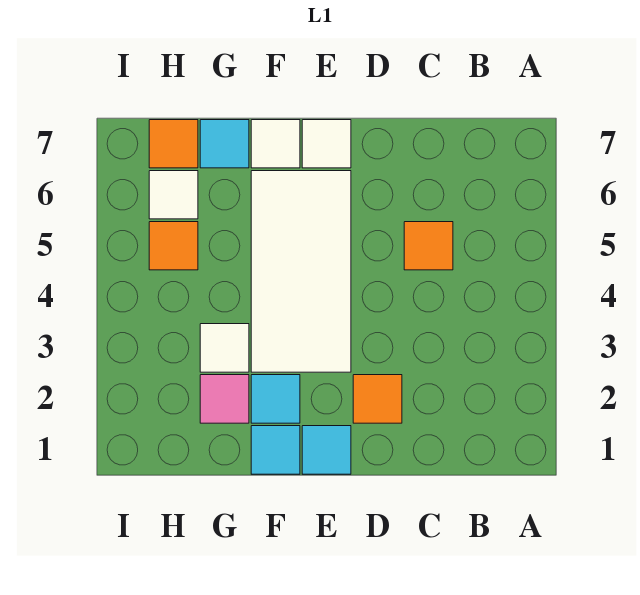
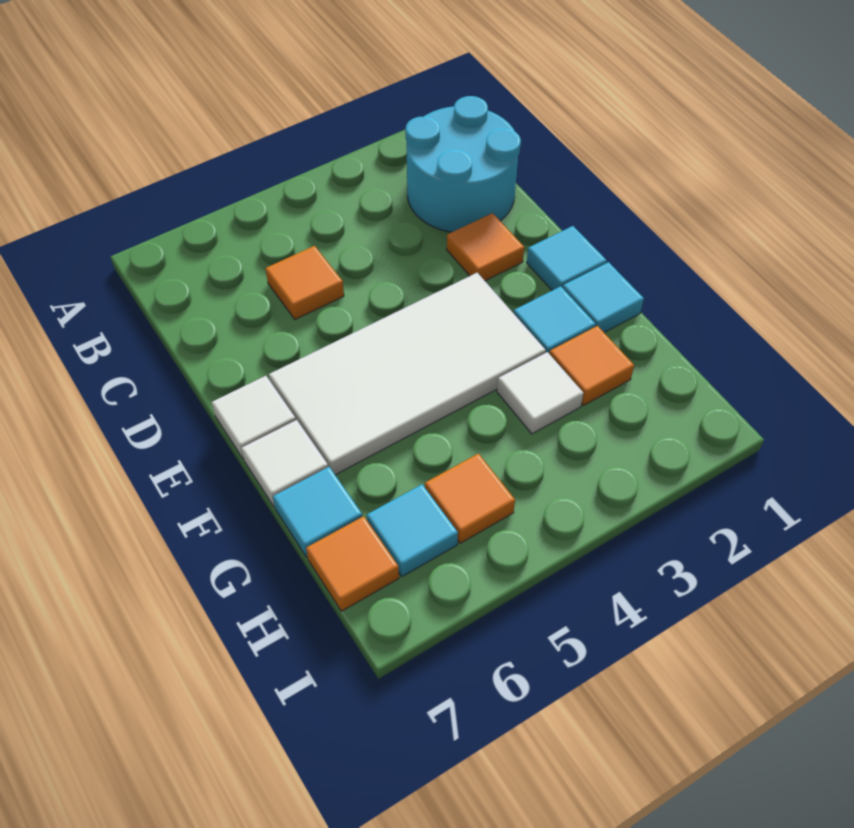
none -> cyan round brick B1:C2 level 1
pink tile G2 level 1 -> orange tile G2 level 1
white tile H6 level 1 -> cyan tile H6 level 1

